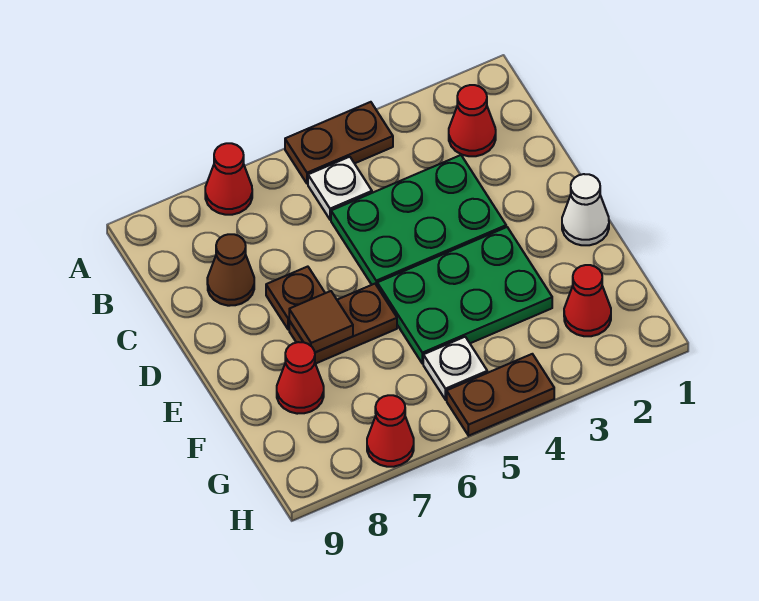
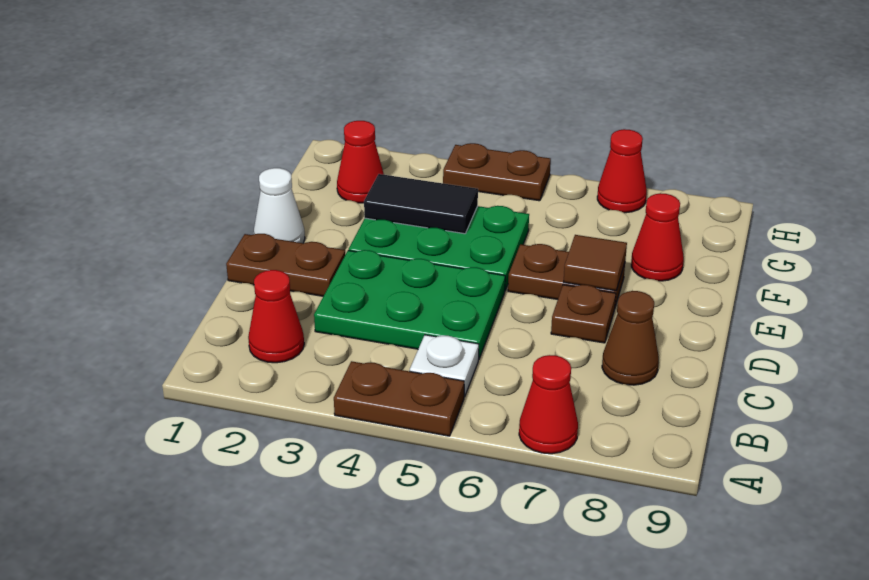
none -> brown plate D1:D2 level 1
none -> black tile F3:F4 level 2
white plate G5 level 1 -> none

